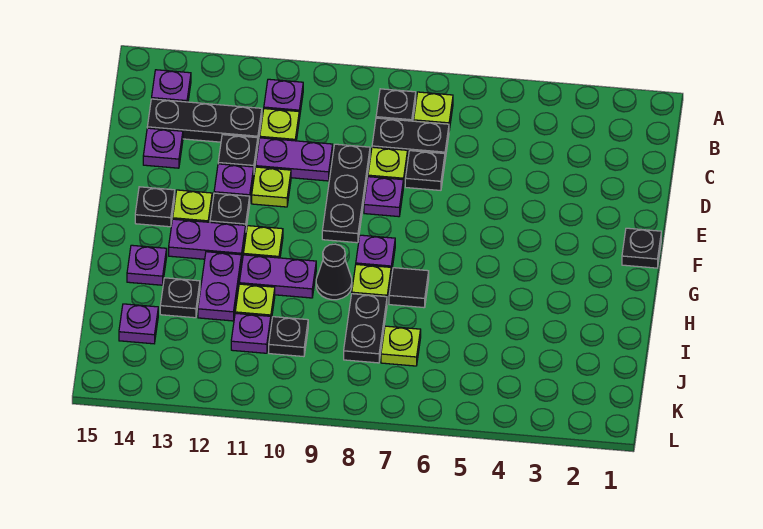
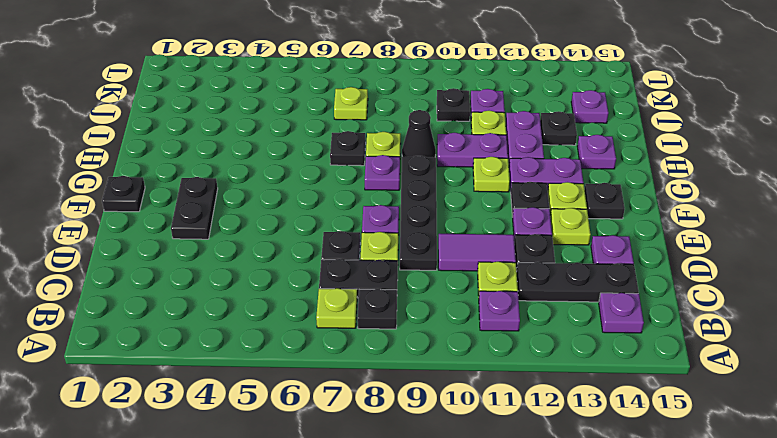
black plate D9:F9 level 1 -> black plate D9:G9 level 1
purple plate D10:D11 level 1 -> purple tile D10:D11 level 1
lime plate E11 level 1 -> lime plate E13 level 1
black tile H7 level 1 -> black plate H7 level 1
black plate I8:J8 level 1 -> black plate E3:F3 level 1

